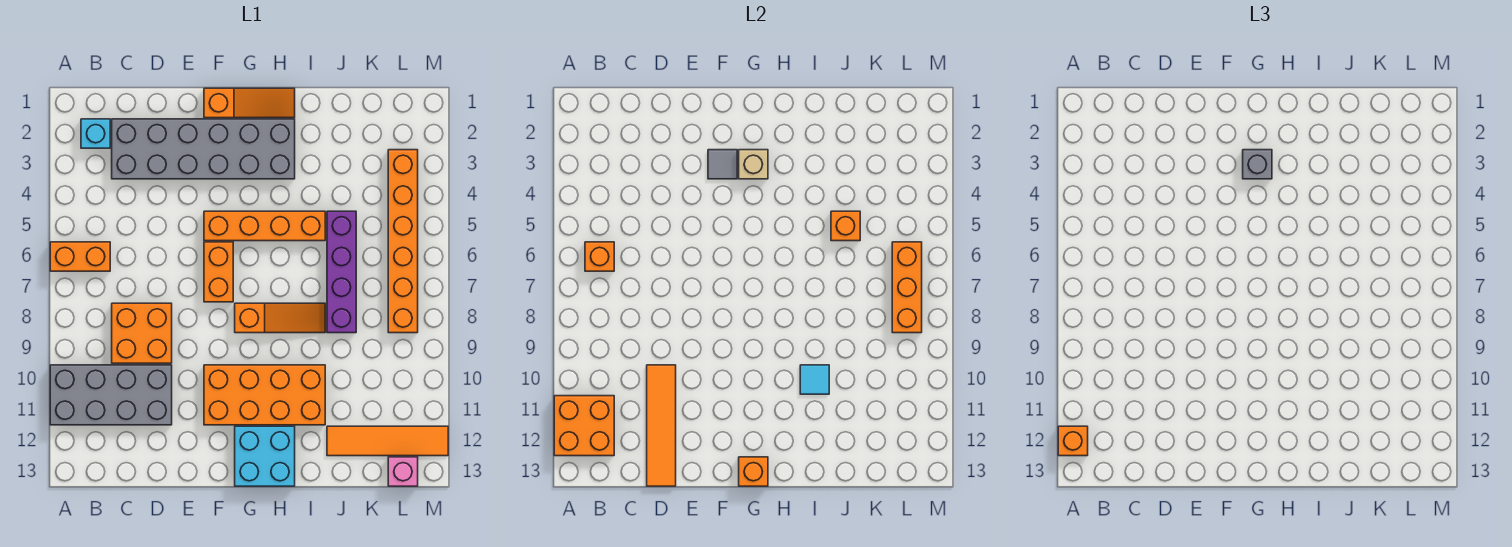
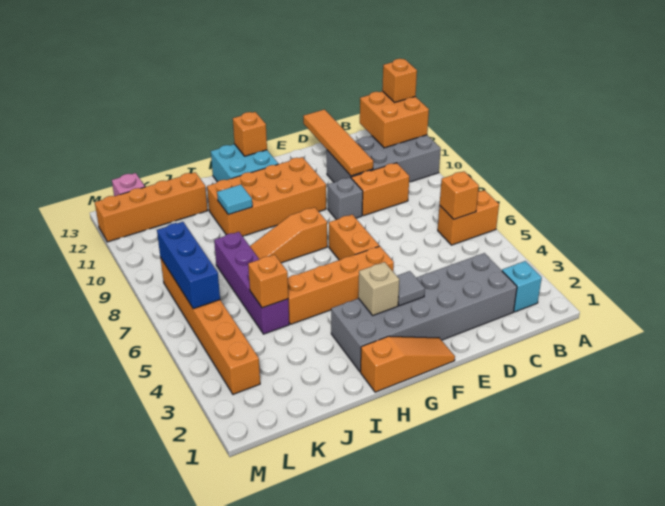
orange brick C8:D9 level 1 -> orange brick C9:D9 level 1
orange slope F1:H1 level 1 top F -> orange slope F1:H1 level 1 top H
grey brick G3 level 3 -> grey brick E9 level 1
orange tile J12:M12 level 1 -> orange brick J12:M12 level 1
orange brick L6:L8 level 2 -> blue brick L6:L8 level 2

